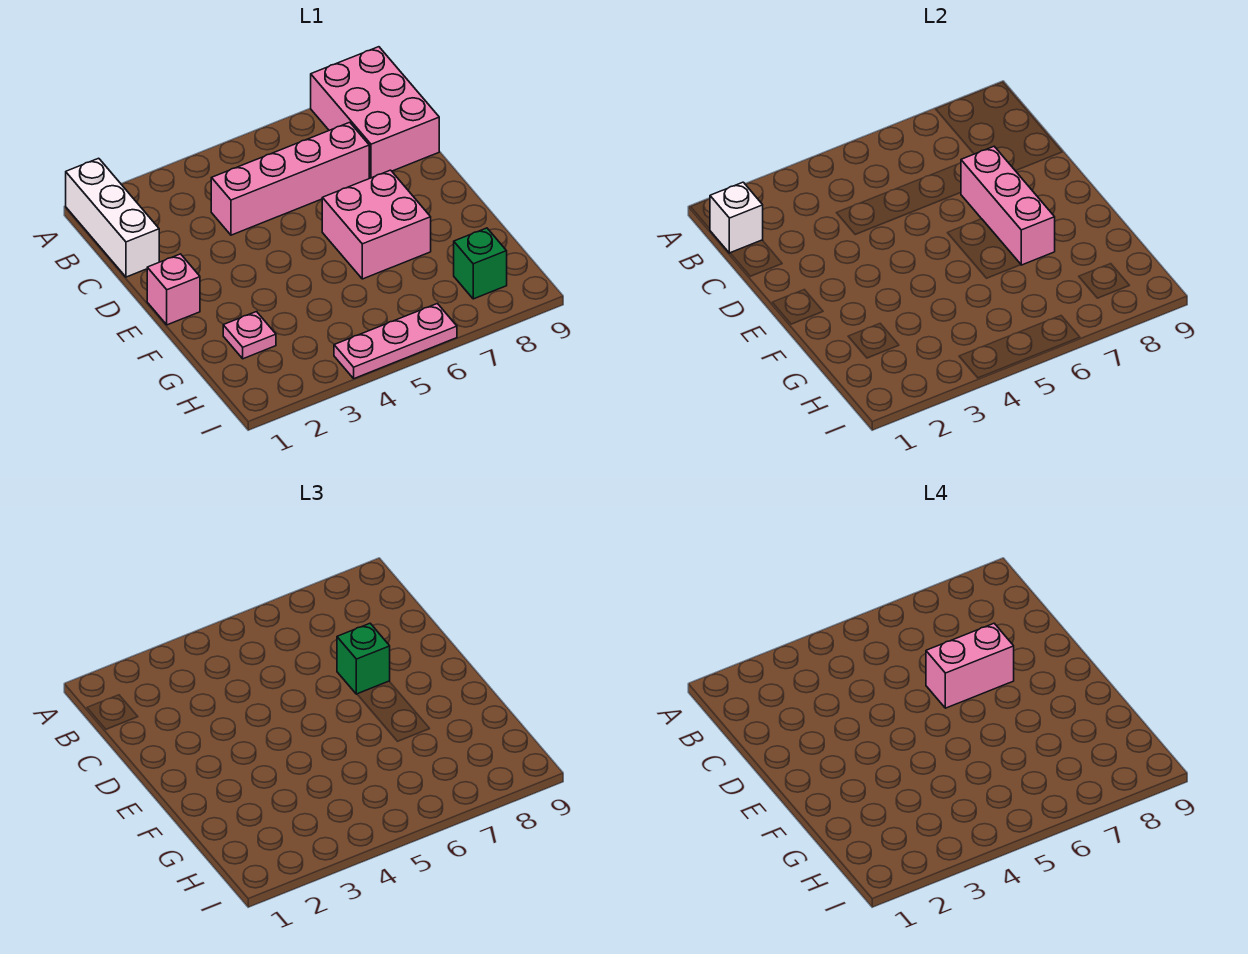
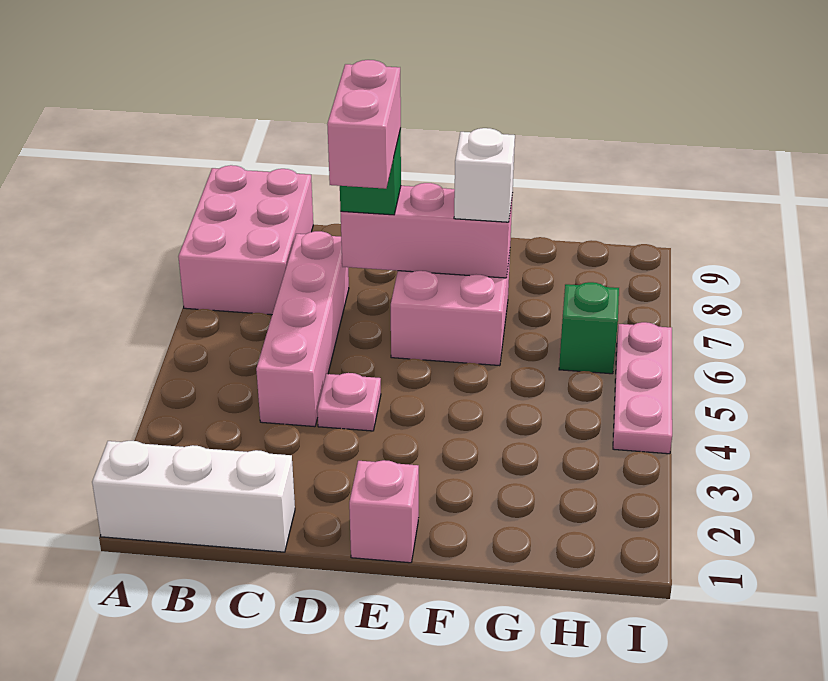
pink brick A8:C9 level 1 -> pink brick A7:B9 level 1
white brick B1 level 2 -> white brick F7 level 3
pink plate G2 level 1 -> pink plate D4 level 1
green brick H8 level 1 -> green brick H6 level 1

